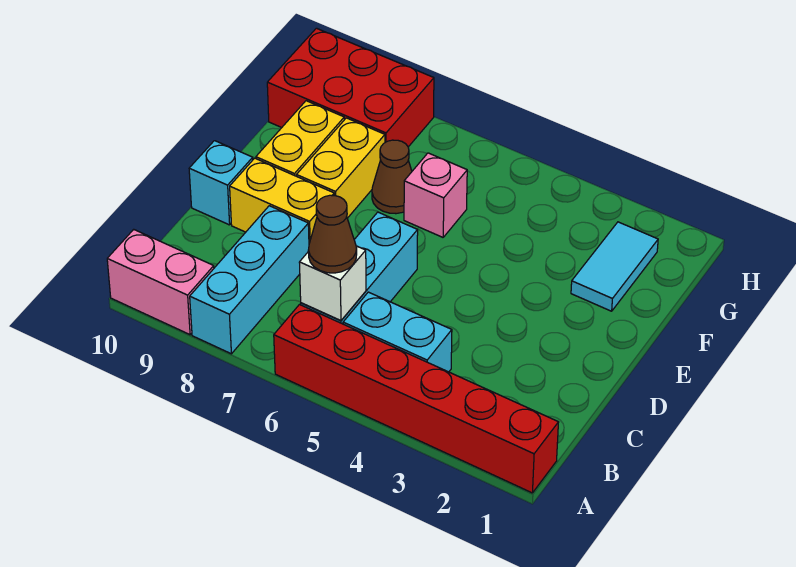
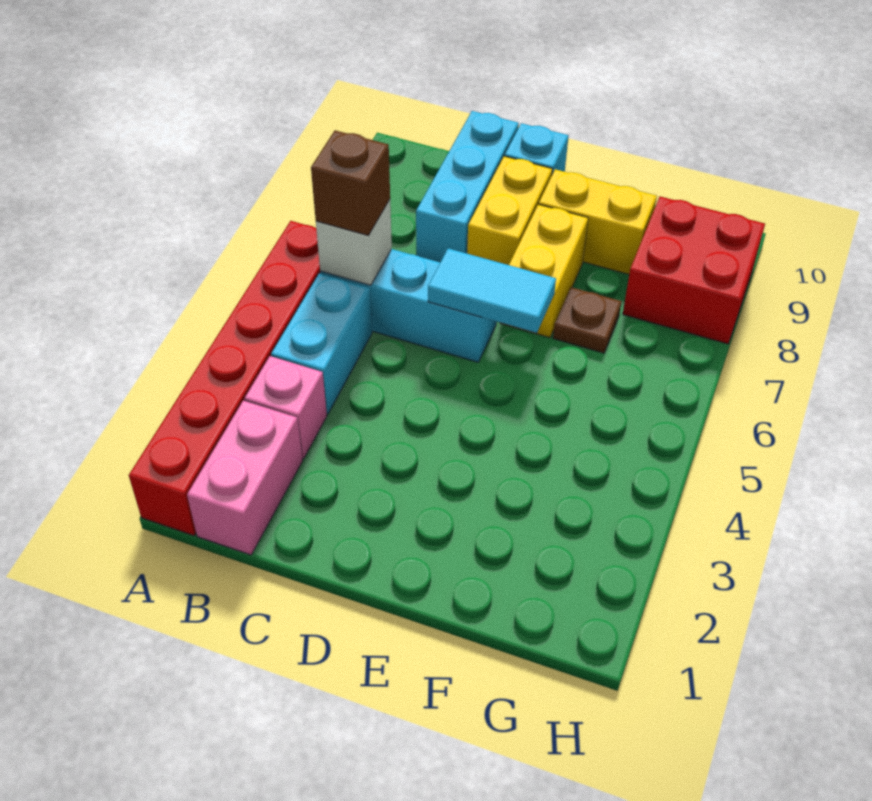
cyan brick A8:C8 level 1 -> cyan brick C8:C10 level 1
pink brick A9:A10 level 1 -> pink brick B1:B2 level 1
brown cone B6 level 3 -> brown brick B6 level 3
yellow brick E8:F8 level 1 -> yellow brick E7:E8 level 1
cyan tile F2:G2 level 1 -> cyan tile D6:E6 level 2
pink brick F6 level 1 -> pink brick B3 level 1
brown cone F7 level 1 -> brown plate F7 level 1
red brick G8:H10 level 1 -> red brick G8:H9 level 1

